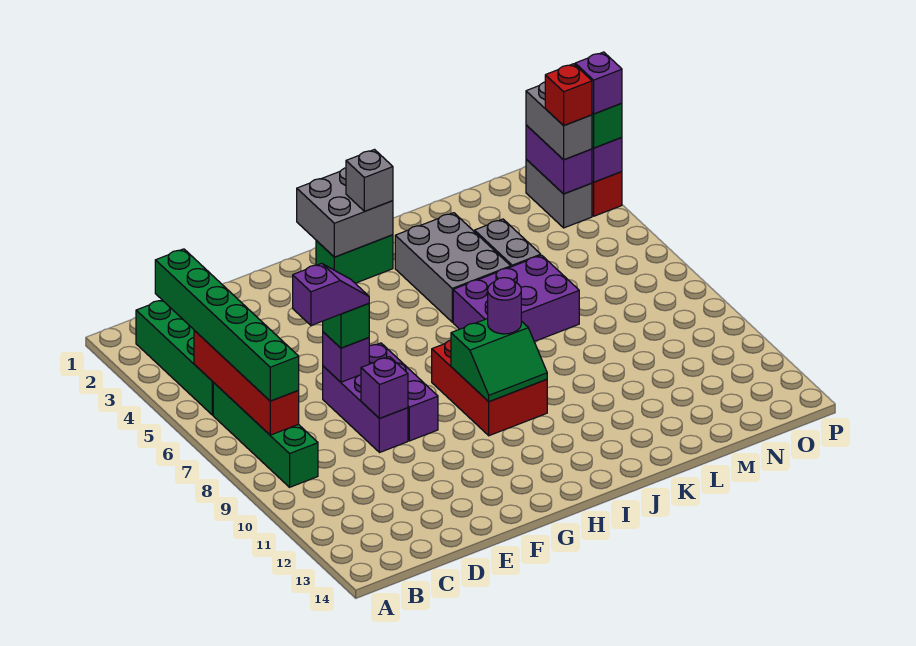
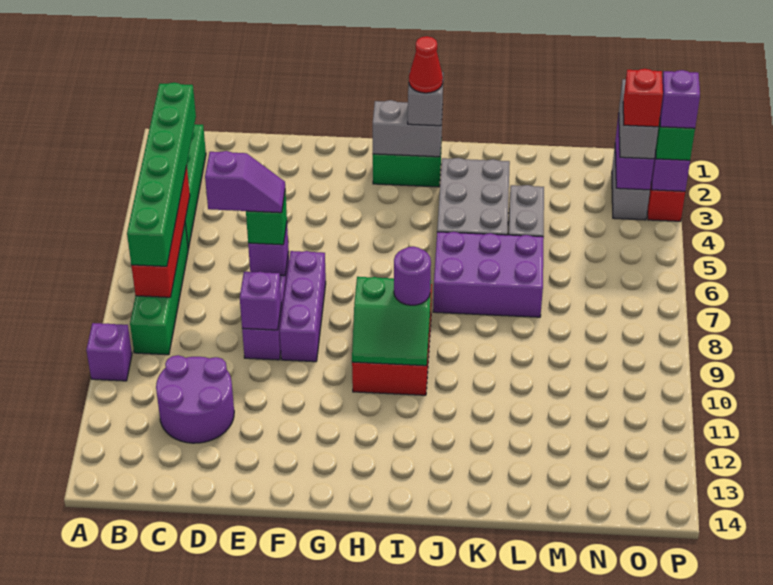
none -> purple brick A10 level 1
none -> purple round brick C11:D12 level 1
grey brick H1:I2 level 2 -> grey brick H2:I2 level 2
none -> red cone I2 level 4

